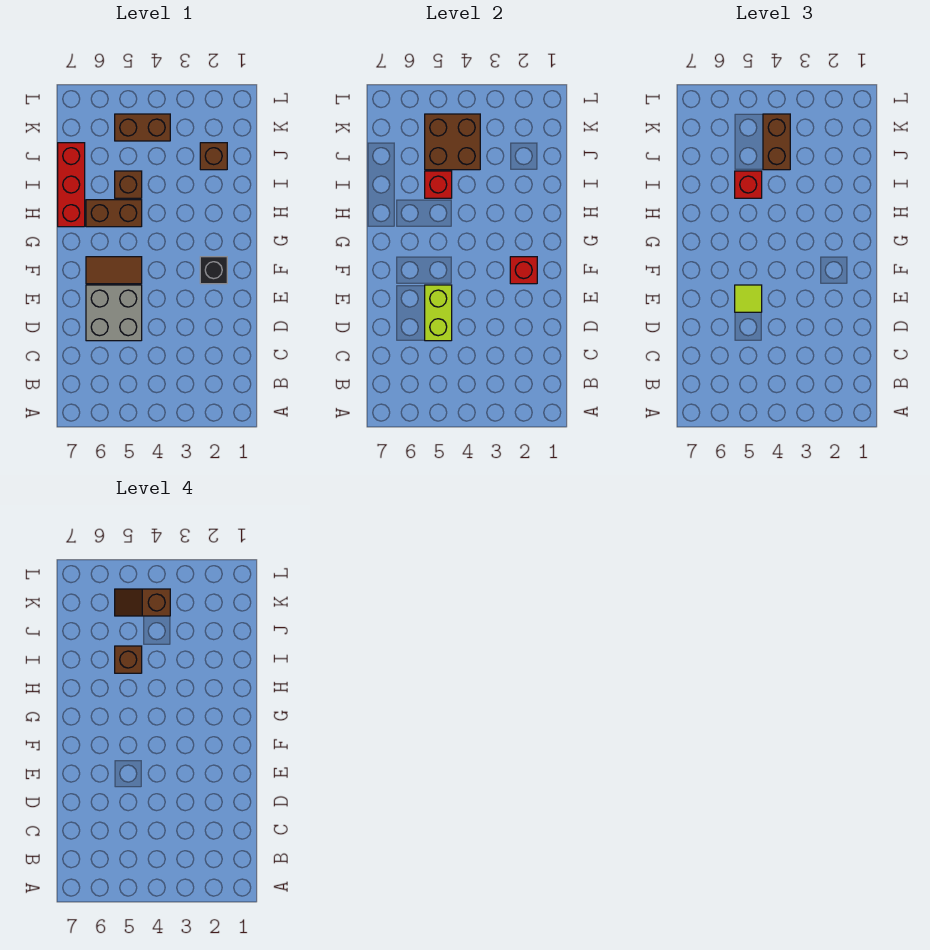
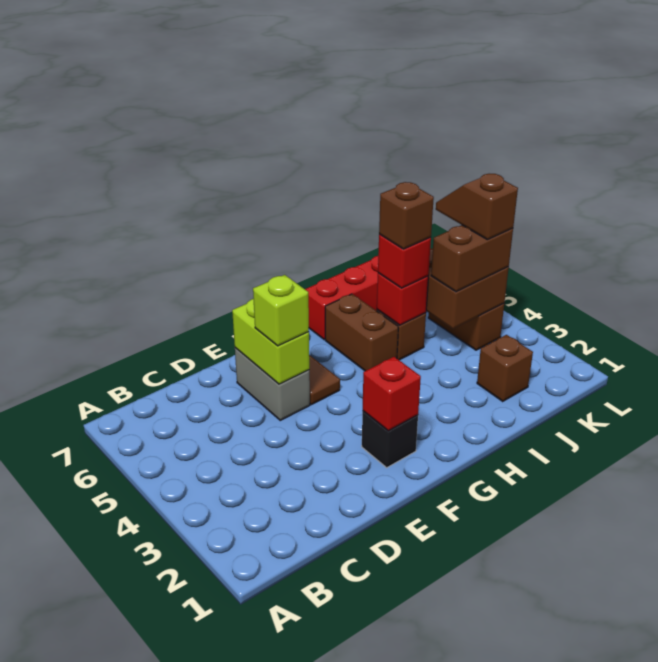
grey brick D5:E6 level 1 -> grey brick E5:E6 level 1
lime brick D5:E5 level 2 -> lime brick E5:E6 level 2
lime tile E5 level 3 -> lime brick E5 level 3

